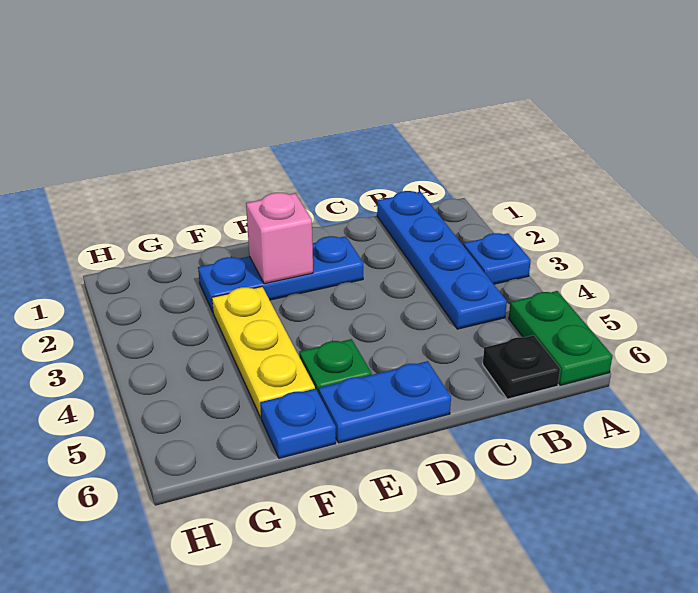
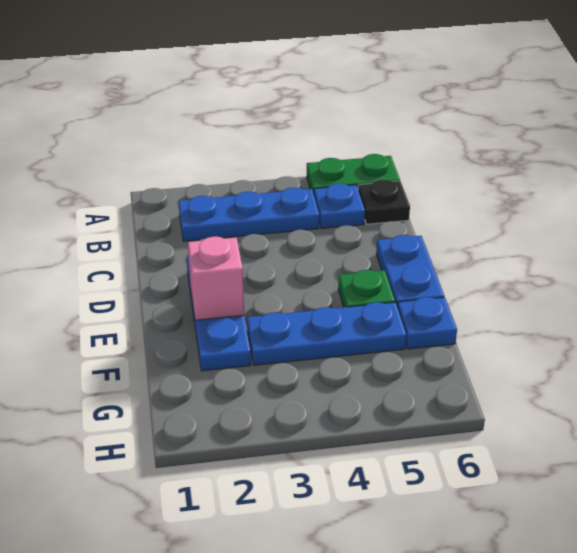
blue plate A3 level 1 -> blue plate B5 level 1
blue plate B1:B4 level 1 -> blue plate B2:B4 level 1
yellow plate F3:F5 level 1 -> blue plate F3:F5 level 1

